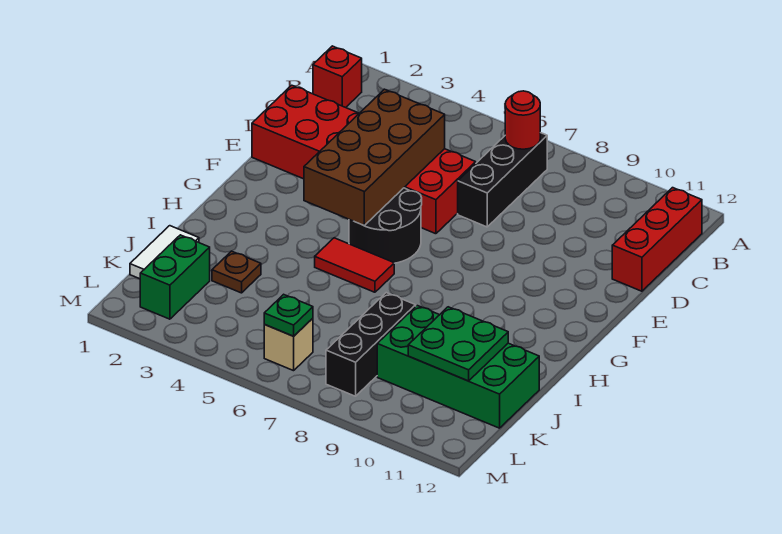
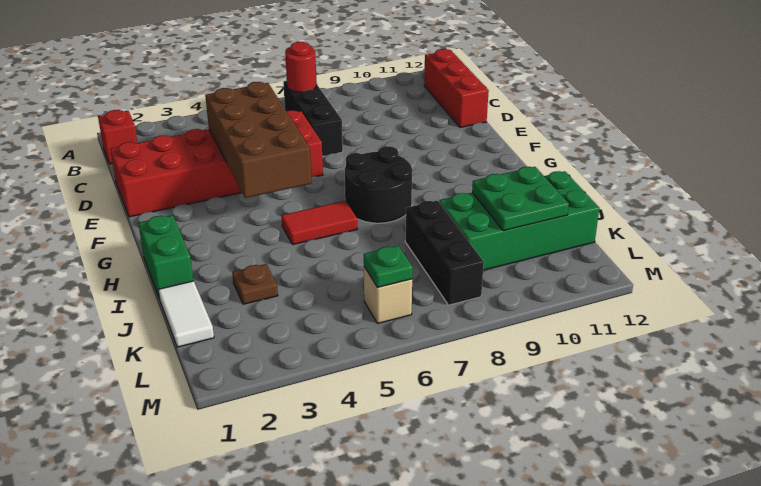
black round brick F5:G6 level 1 -> black round brick G7:H8 level 1
green brick K2:L2 level 1 -> green brick H1:I1 level 1

